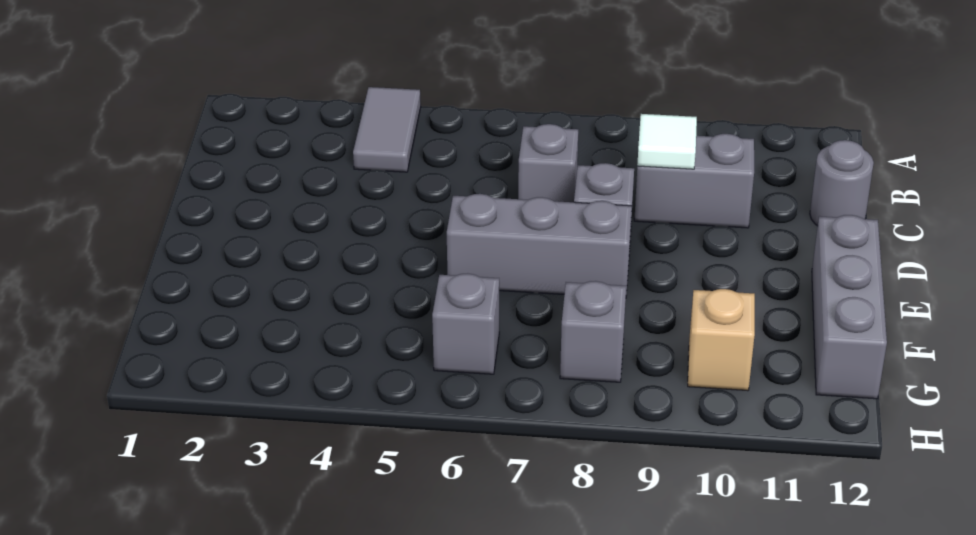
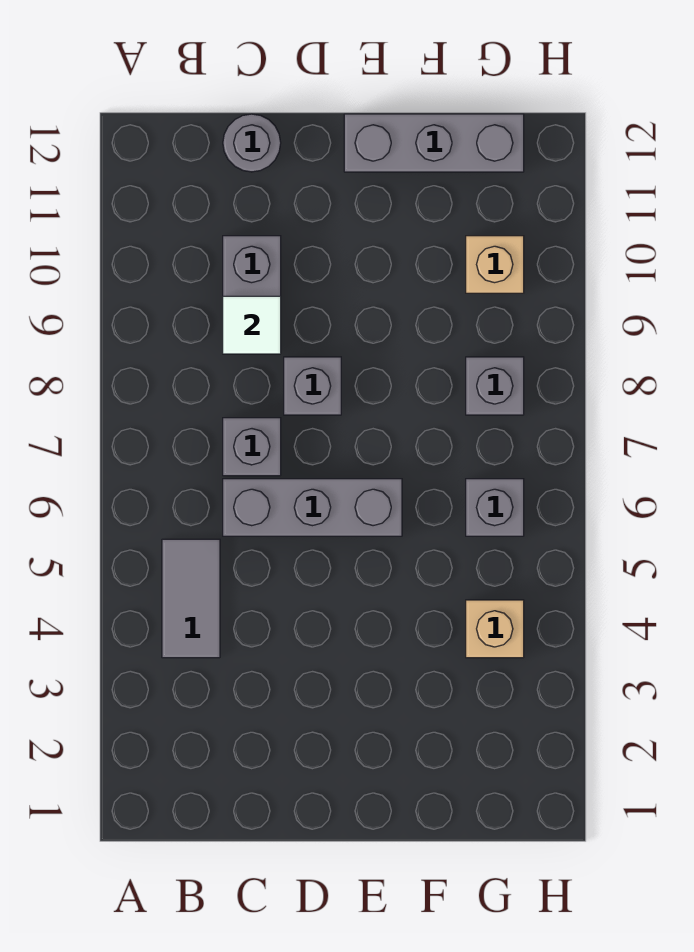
grey tile A4:B4 level 1 -> grey tile B4:B5 level 1
grey brick E6:E8 level 1 -> grey brick C6:E6 level 1
none -> tan brick G4 level 1

